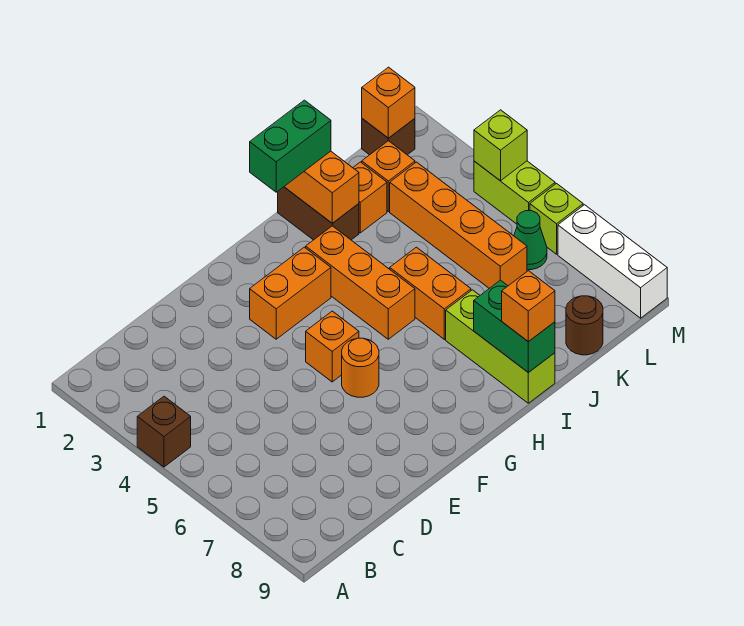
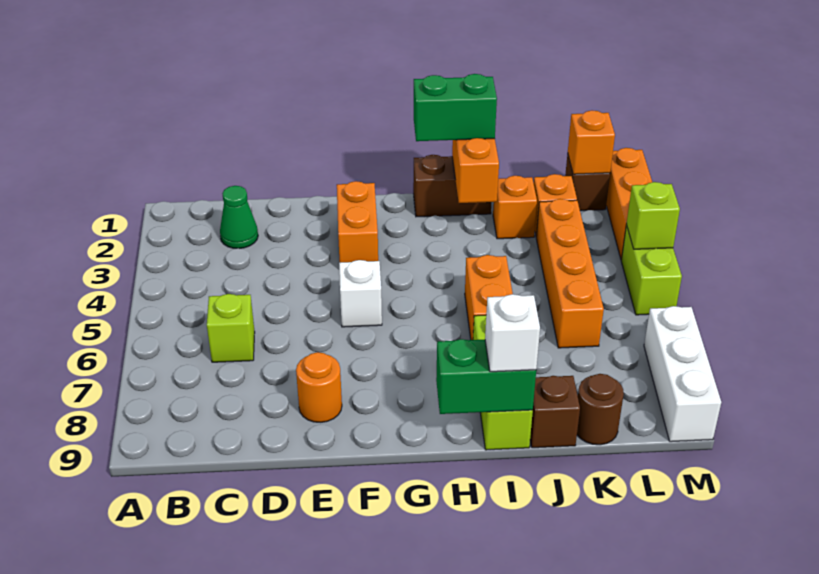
brown brick A4 level 1 -> brown brick J9 level 1
orange brick F3:G3 level 1 -> orange brick F2:F3 level 1
orange brick F5 level 1 -> white brick F5 level 1
orange round brick F6 level 1 -> orange round brick E8 level 1
orange brick H3:H5 level 1 -> orange brick M1:M3 level 1
brown brick I1:I2 level 1 -> brown brick H1:I1 level 1
green brick I8:I9 level 2 -> green brick H9:I9 level 2
orange brick I9 level 3 -> white brick I9 level 3
green cone L6 level 1 -> green cone C2 level 1
lime brick M6 level 1 -> lime brick C6 level 1

